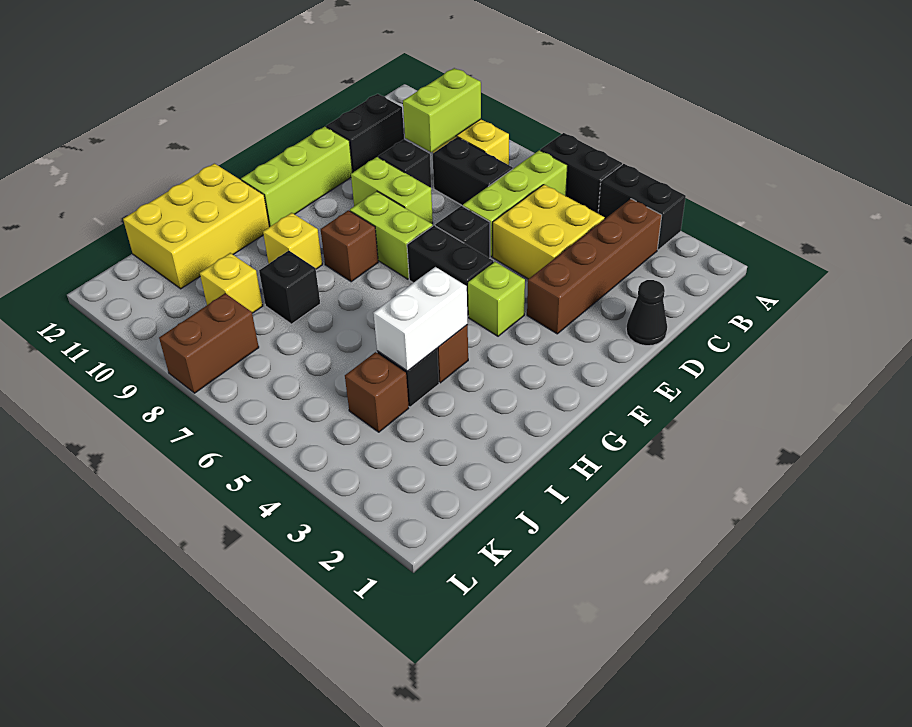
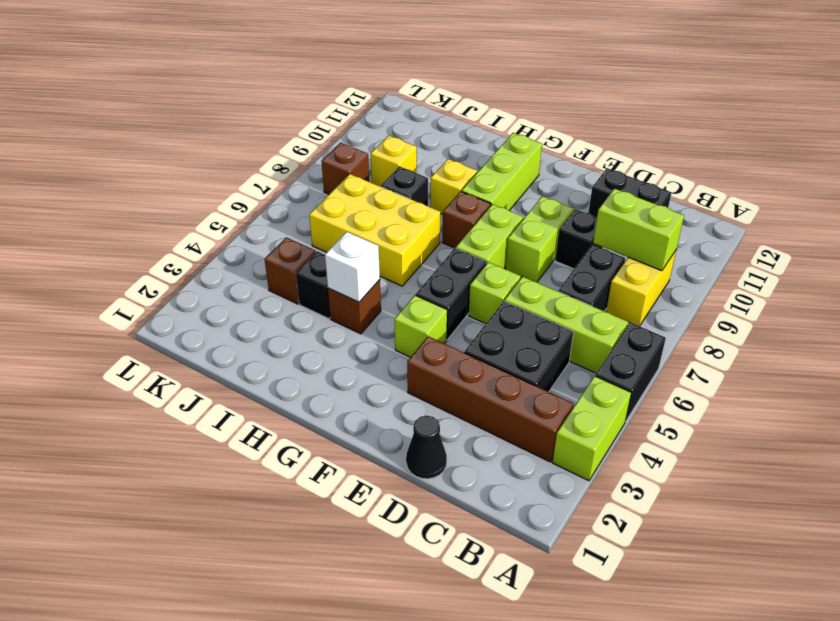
black brick A3:A4 level 1 -> lime brick A3:A4 level 1
yellow brick C4:D5 level 1 -> black brick C4:D5 level 1
black brick E6 level 1 -> lime brick E6 level 1
lime brick E11:G11 level 1 -> lime brick G9:G11 level 1
white brick H4:I4 level 2 -> white brick H4 level 2
yellow brick H11:J12 level 1 -> yellow brick H6:J7 level 1
brown brick K8:L8 level 1 -> brown brick K8 level 1

